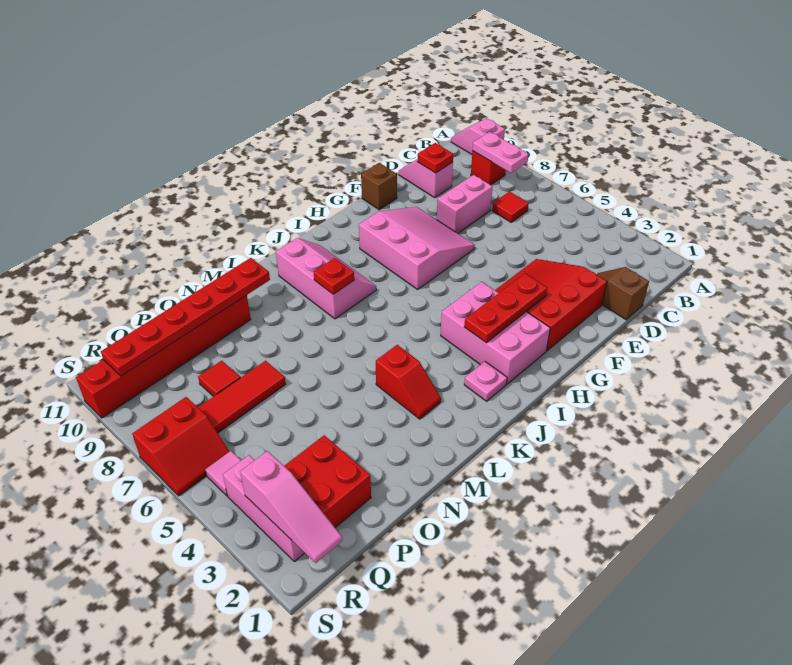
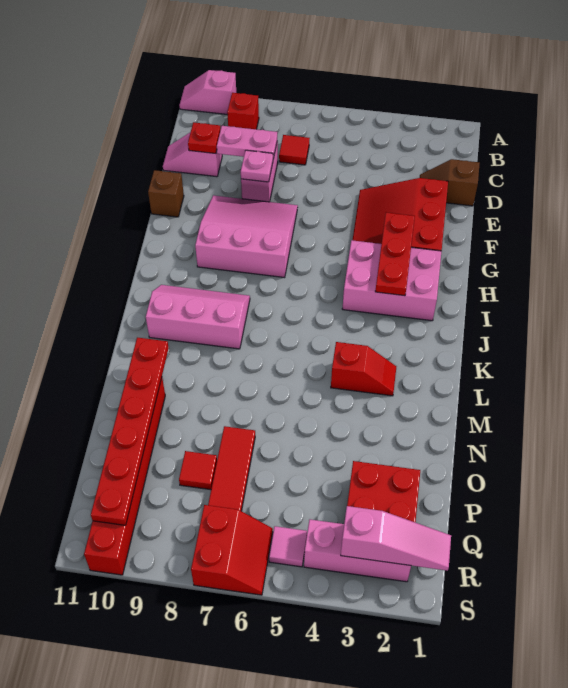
pink plate B8:B9 level 2 -> pink plate D8:D9 level 2
pink plate J2 level 1 -> pink plate E8 level 2
red plate K8 level 2 -> none

